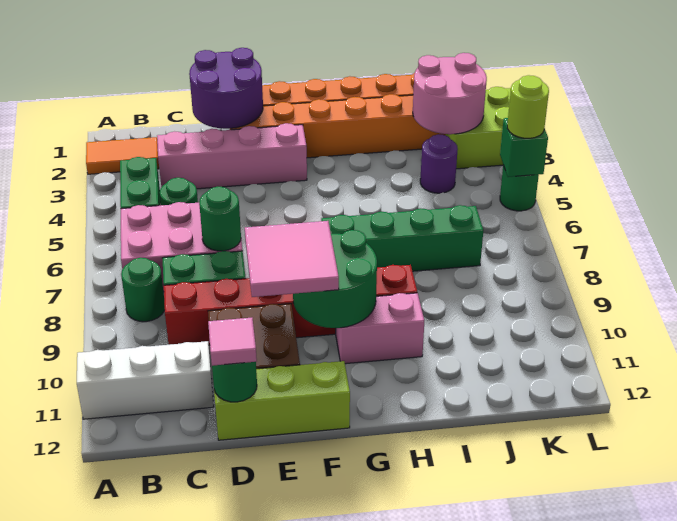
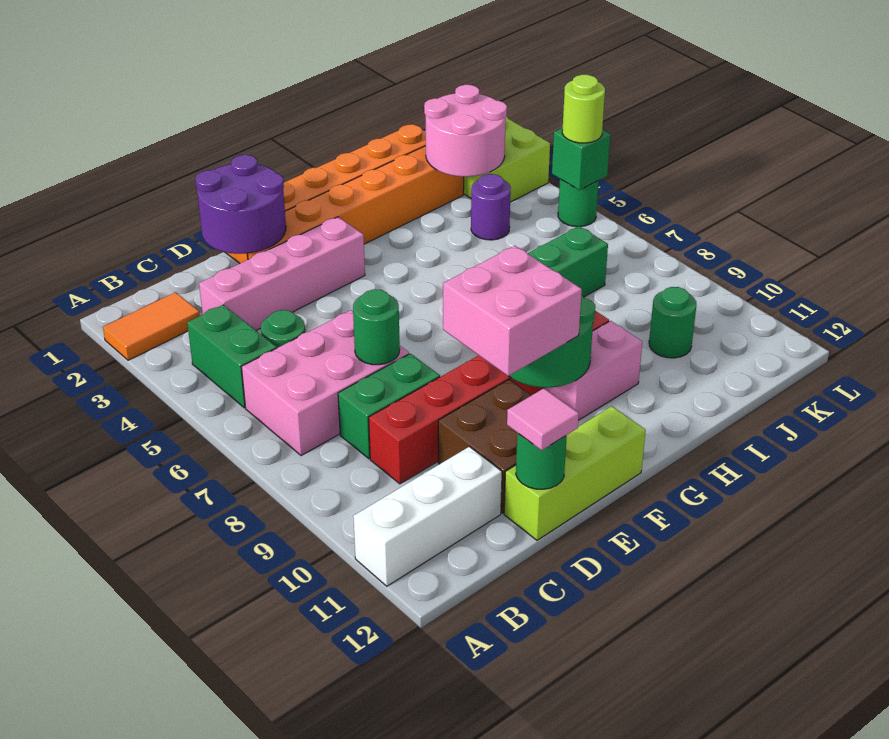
green round brick B8 level 1 -> green round brick J10 level 1
pink tile E9:F10 level 3 -> pink brick E9:F10 level 3

